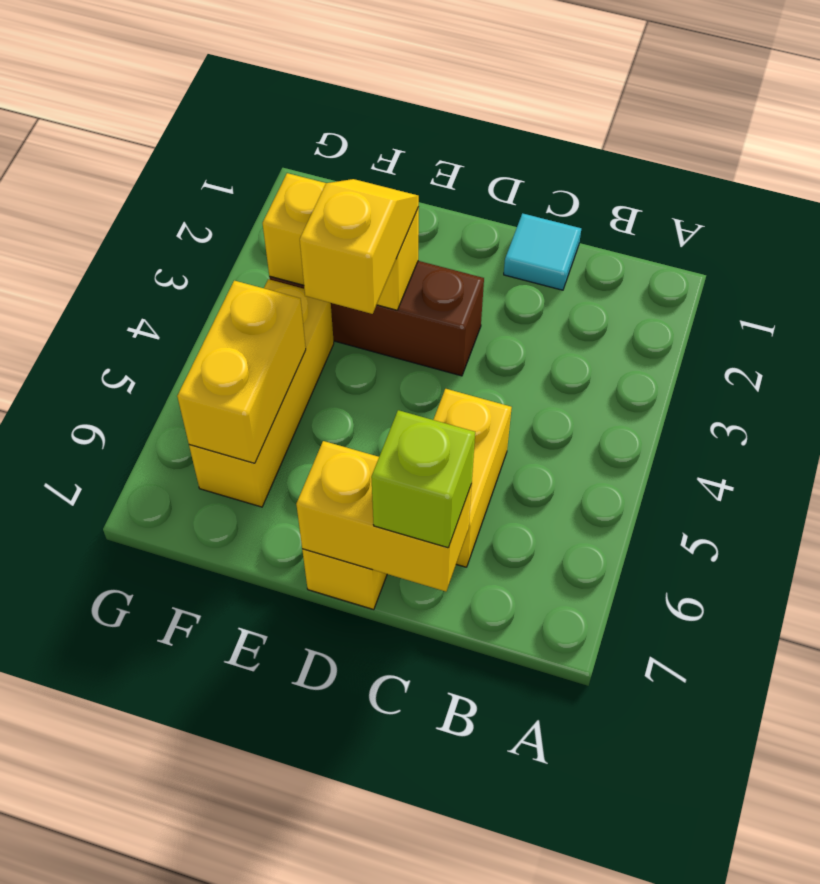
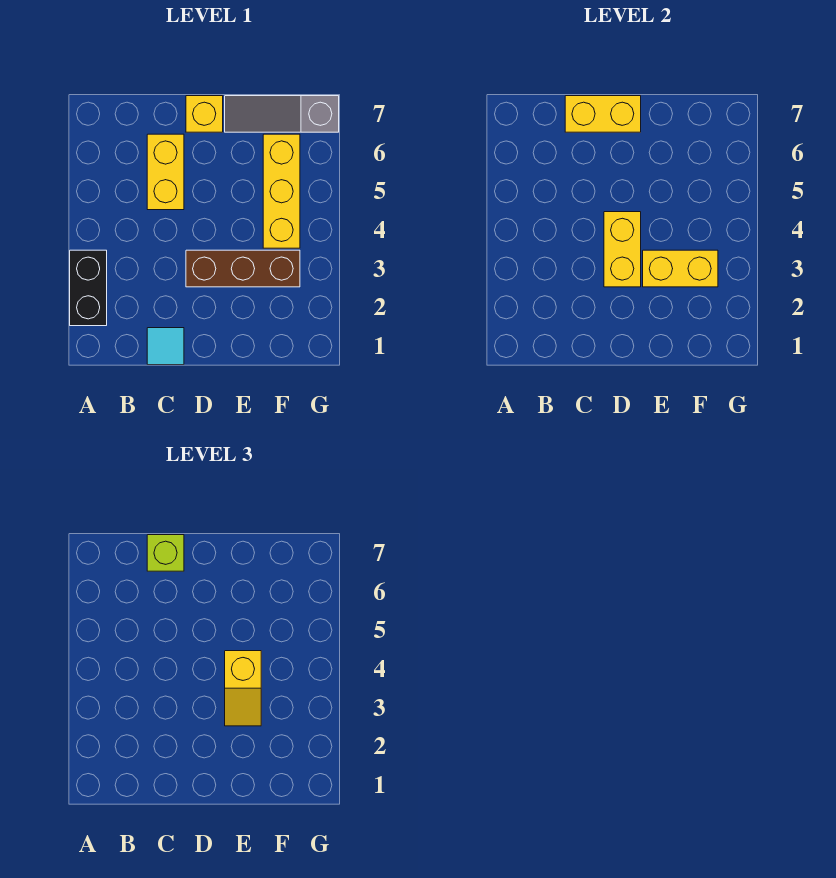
none -> black brick A2:A3 level 1
none -> grey slope E7:G7 level 1 top G
yellow brick F5:F6 level 2 -> yellow brick D3:D4 level 2

